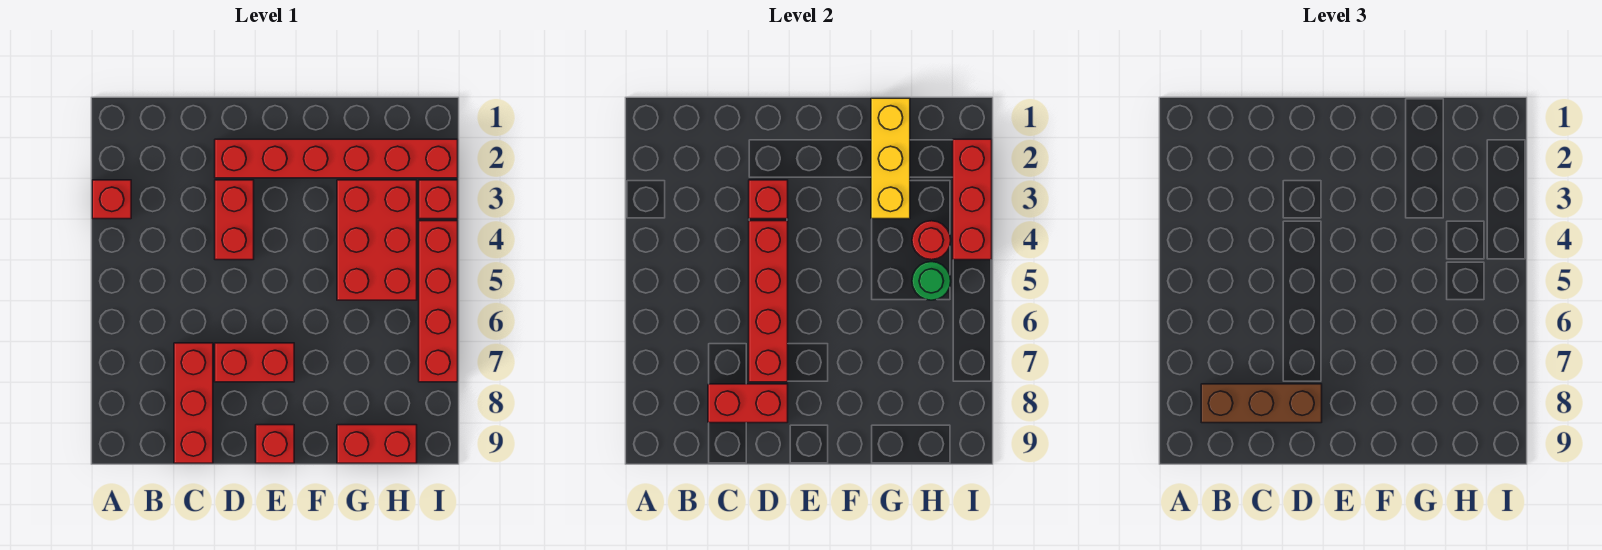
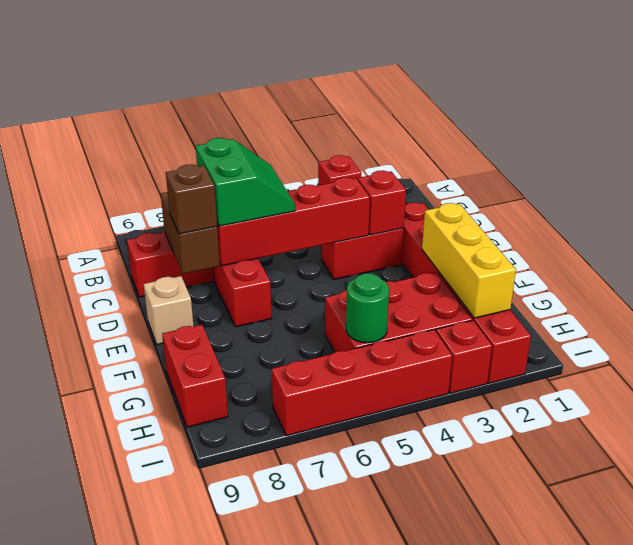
brown brick B8:D8 level 3 -> brown brick D8 level 3
none -> green slope C6:D7 level 3 top 7
red brick C8:D8 level 2 -> brown brick C8:D8 level 2
red brick E9 level 1 -> tan brick E9 level 1
yellow brick G1:G3 level 2 -> yellow brick F2:H2 level 2
red round brick H4 level 2 -> none
red brick I2:I4 level 2 -> none

